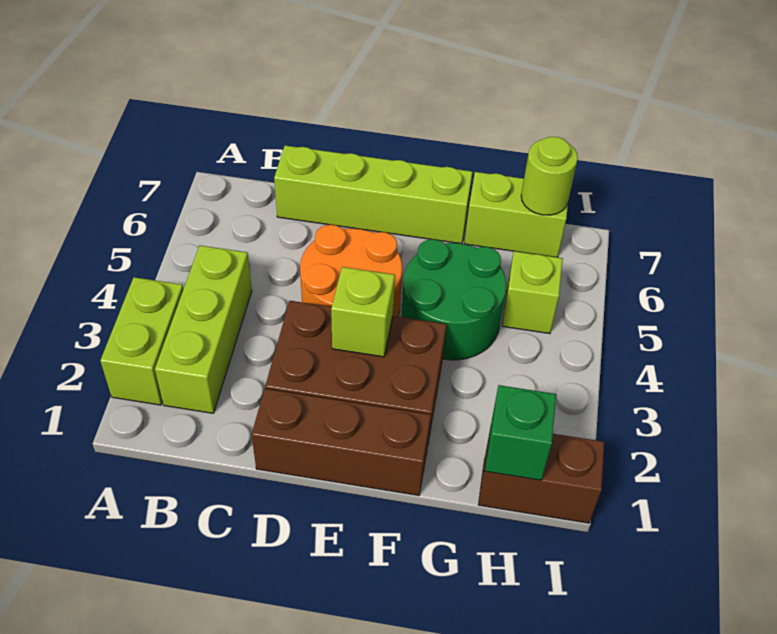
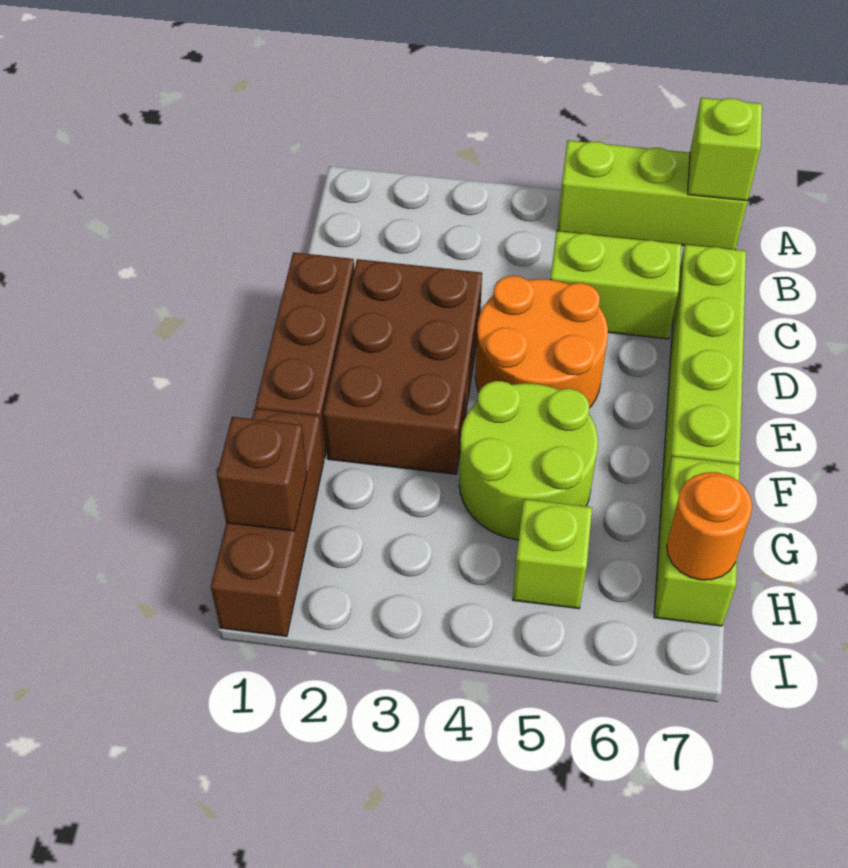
lime brick A2:A3 level 1 -> lime brick C5:C6 level 1
lime brick B2:B4 level 1 -> lime brick A5:A7 level 1
lime brick E3 level 2 -> lime brick A7 level 2
green round brick F4:G5 level 1 -> lime round brick F4:G5 level 1
brown brick H1:I1 level 1 -> brown brick G1:I1 level 1
green brick H1 level 2 -> brown brick H1 level 2
lime round brick H7 level 2 -> orange round brick H7 level 2

